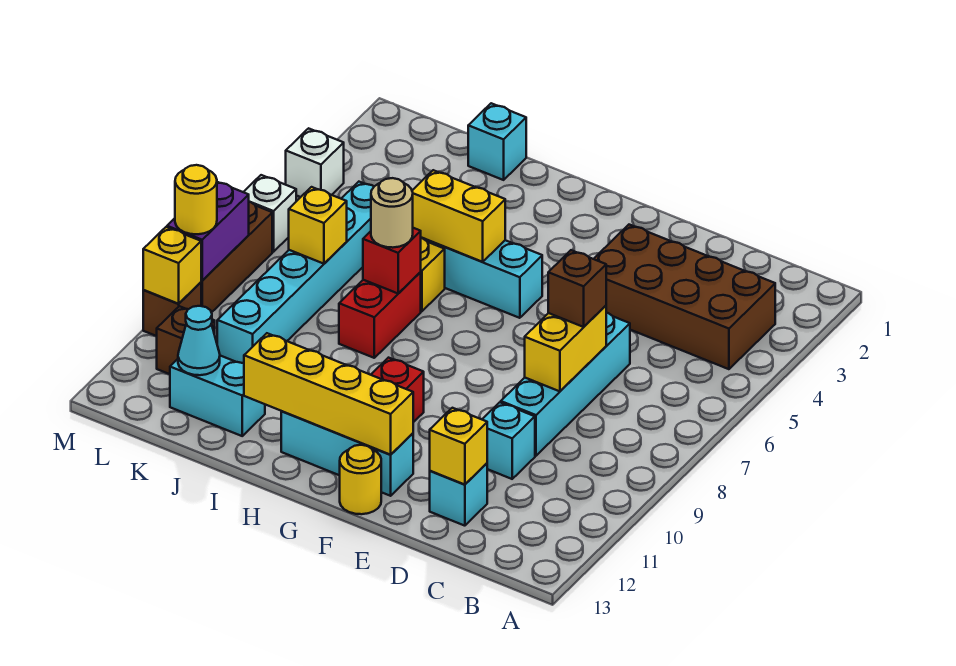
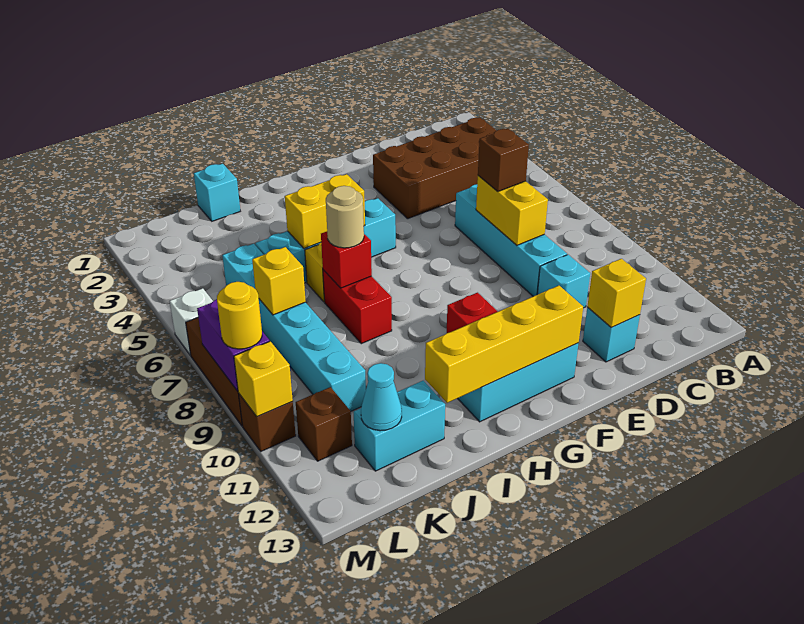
yellow round brick F13 level 1 -> none
white brick M4 level 1 -> none

